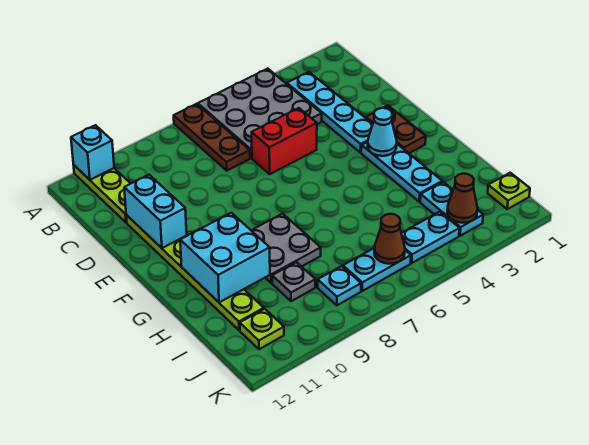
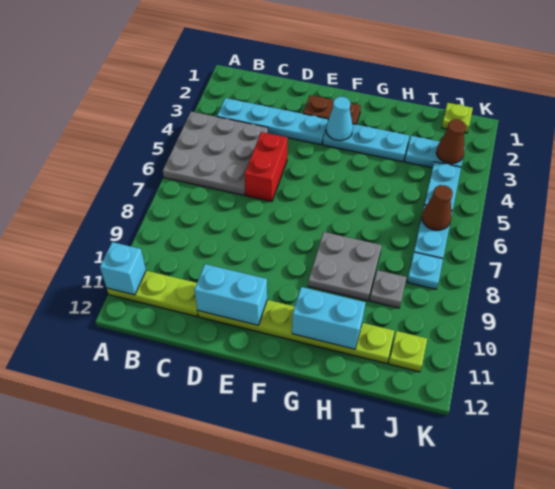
brown plate A7:C7 level 1 -> none
cyan brick G10:H11 level 2 -> cyan brick G11:H11 level 2

